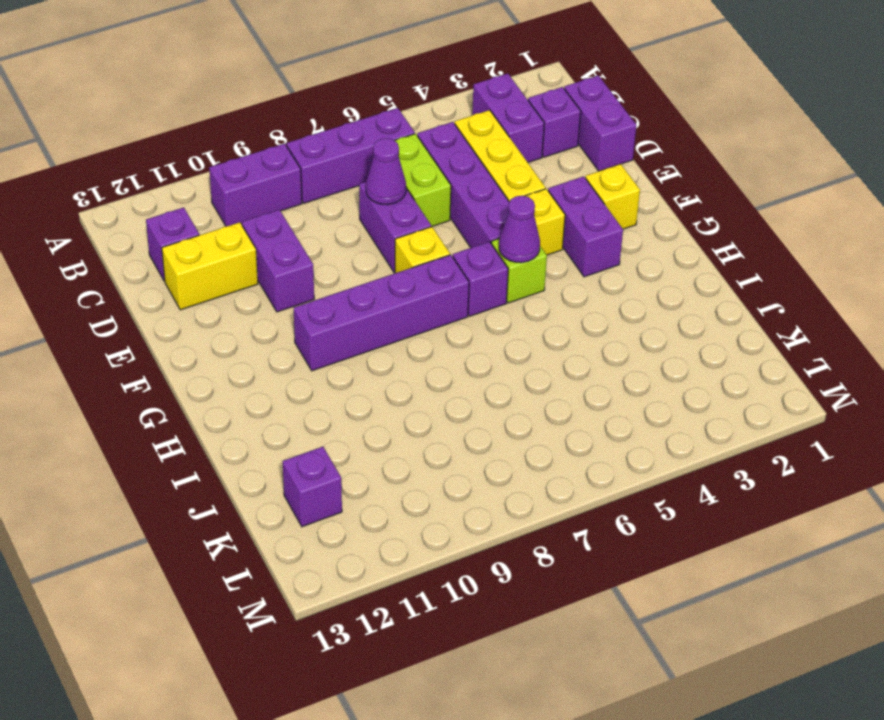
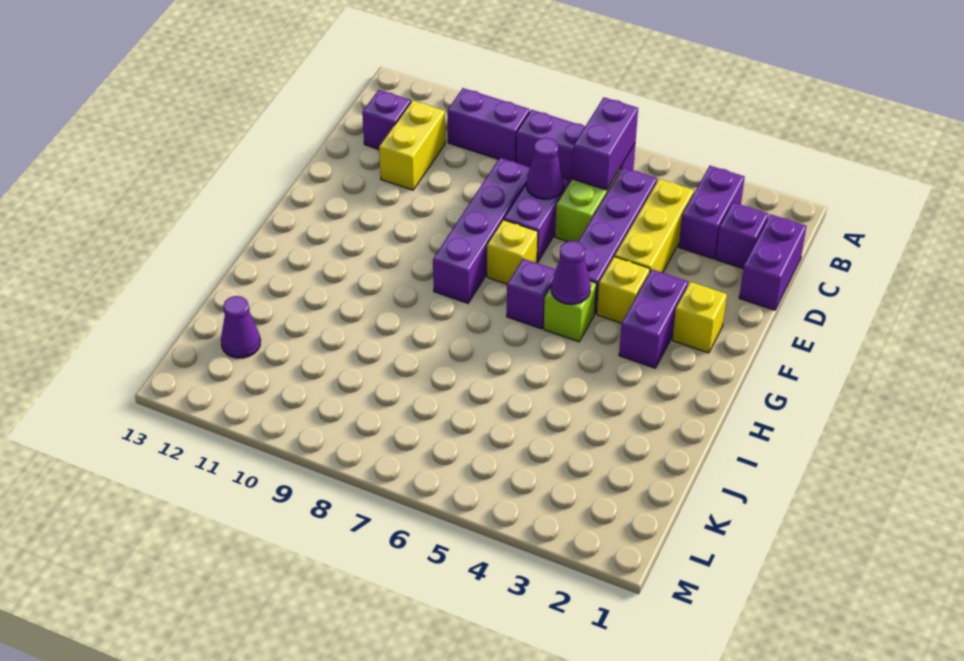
purple brick D10:E10 level 1 -> purple brick B6:C6 level 2
yellow brick D11:D12 level 1 -> yellow brick C11:D11 level 1
purple brick G7:G10 level 1 -> purple brick D8:G8 level 1
purple brick K12 level 1 -> purple cone K12 level 1

